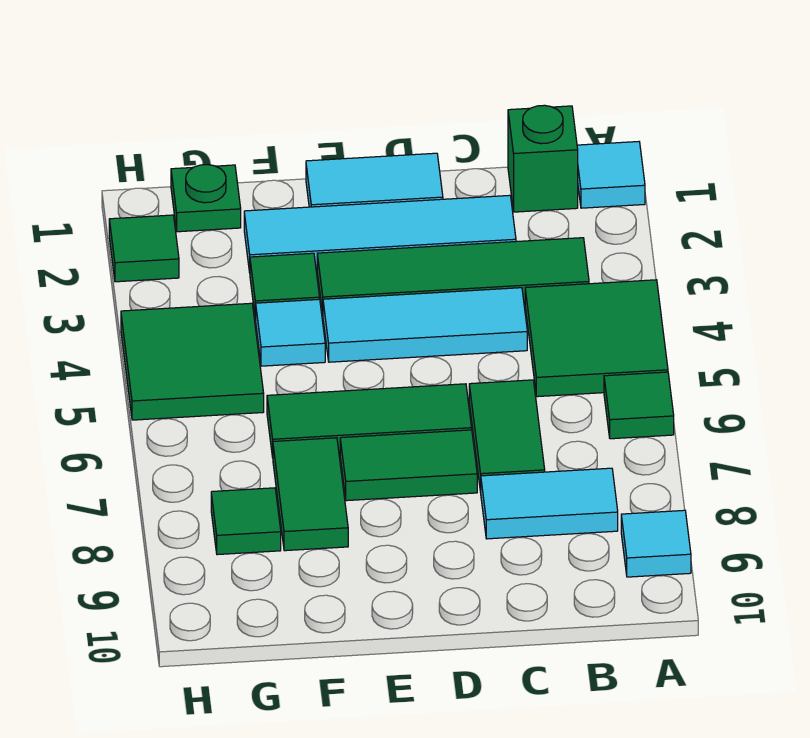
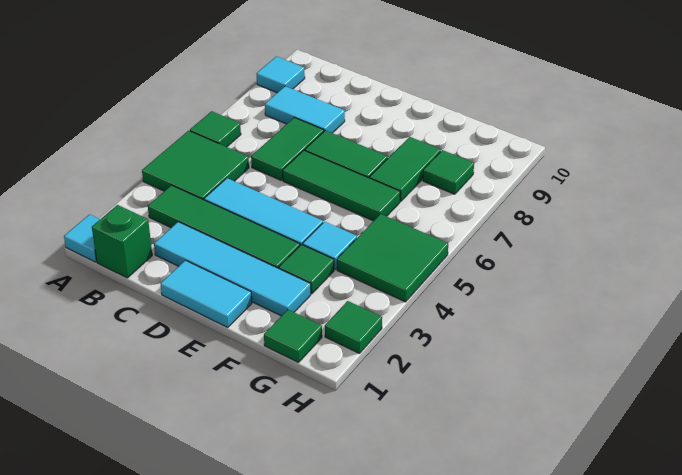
green plate G1 level 1 -> green tile G1 level 1

